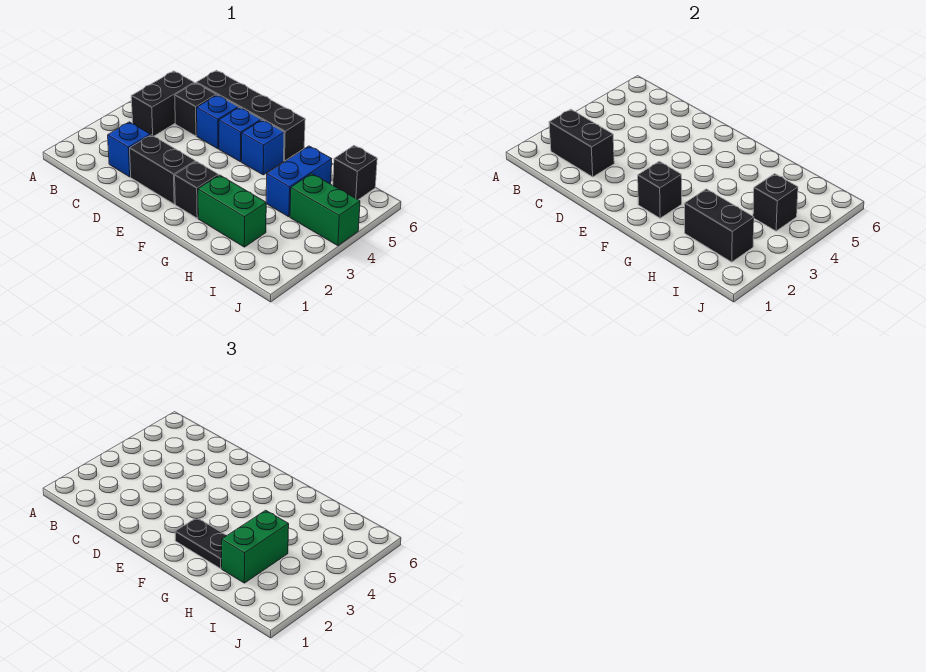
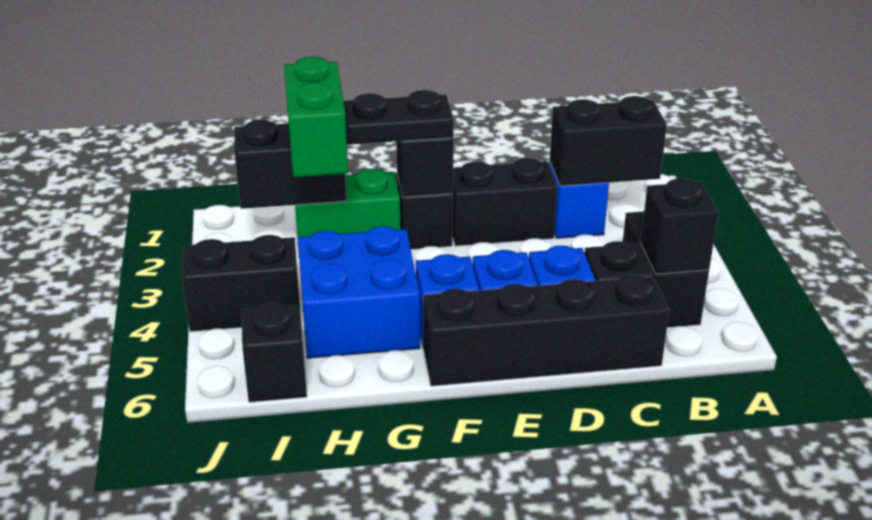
blue brick H4:H5 level 1 -> blue brick G4:H5 level 1
green brick I4:J4 level 1 -> black brick I4:J4 level 1
black brick I4 level 2 -> black brick B5 level 2

